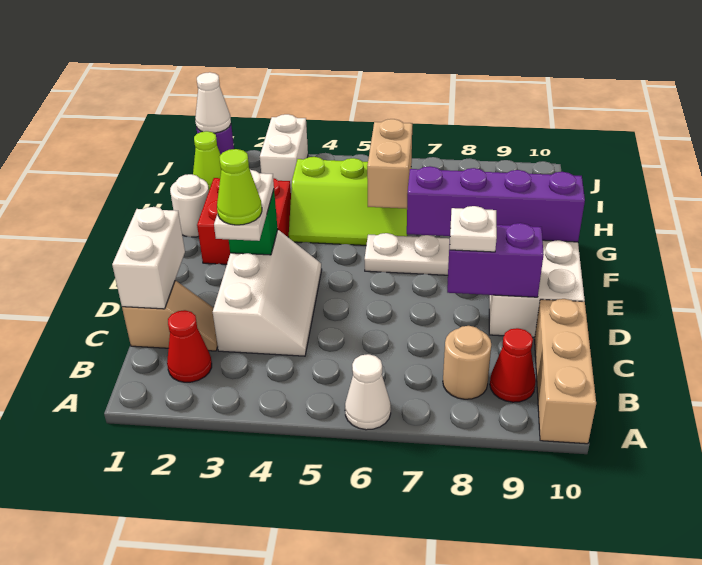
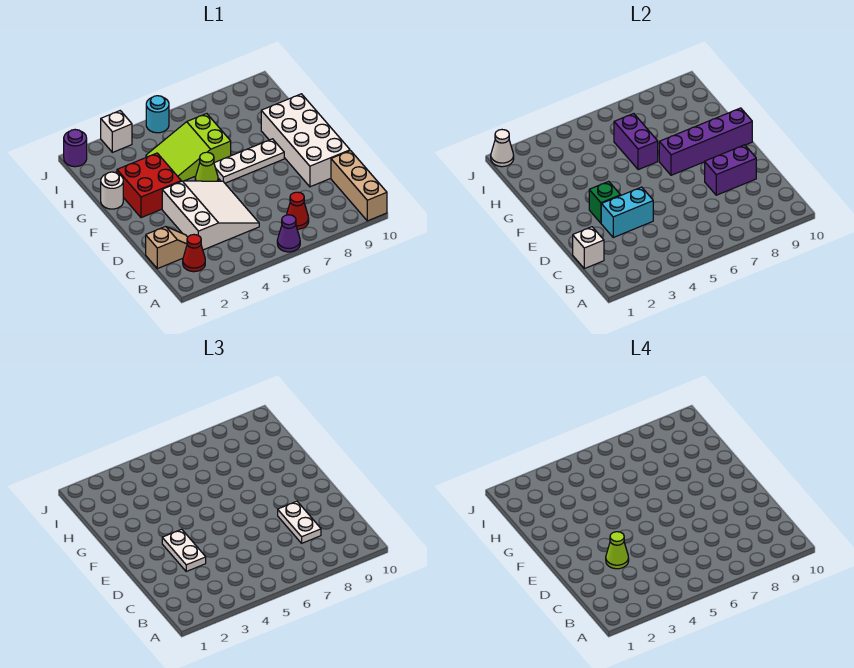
white cone A6 level 1 -> purple cone A6 level 1
tan round brick B8 level 1 -> none
red cone B9 level 1 -> red cone B7 level 1
white brick C1:D1 level 2 -> white brick C1 level 2
white slope C3:E4 level 1 top 3 -> white slope C3:E5 level 1 top 3
none -> cyan brick D3:D4 level 2
white plate D8 level 3 -> white plate C8:D8 level 3
lime slope G4:H6 level 1 top H -> lime slope G4:H6 level 1 top 6
tan brick G6:H6 level 2 -> purple brick G6:H6 level 2
lime cone I1 level 1 -> lime cone F5 level 1
white brick I3:J3 level 1 -> white brick J3 level 1
none -> cyan round brick J5 level 1

